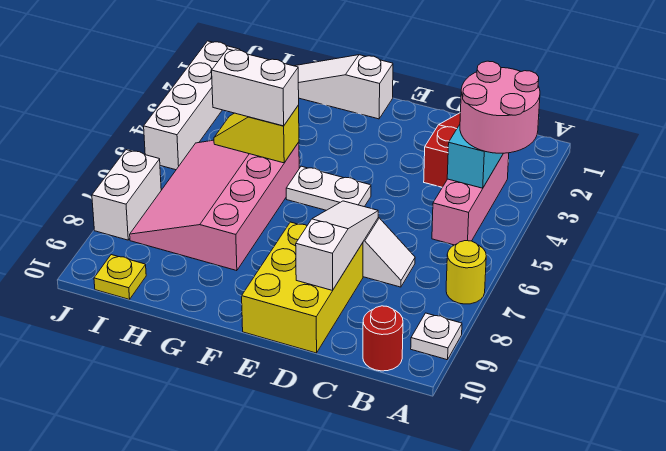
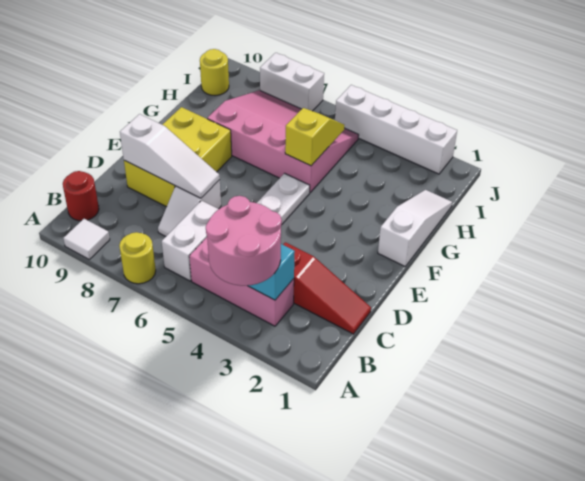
white plate A9 level 1 -> white tile A9 level 1
yellow brick D8:E10 level 1 -> yellow brick D8:F9 level 1
white brick G5:H5 level 3 -> white brick B6:C6 level 1
yellow plate I10 level 1 -> yellow round brick I10 level 1

